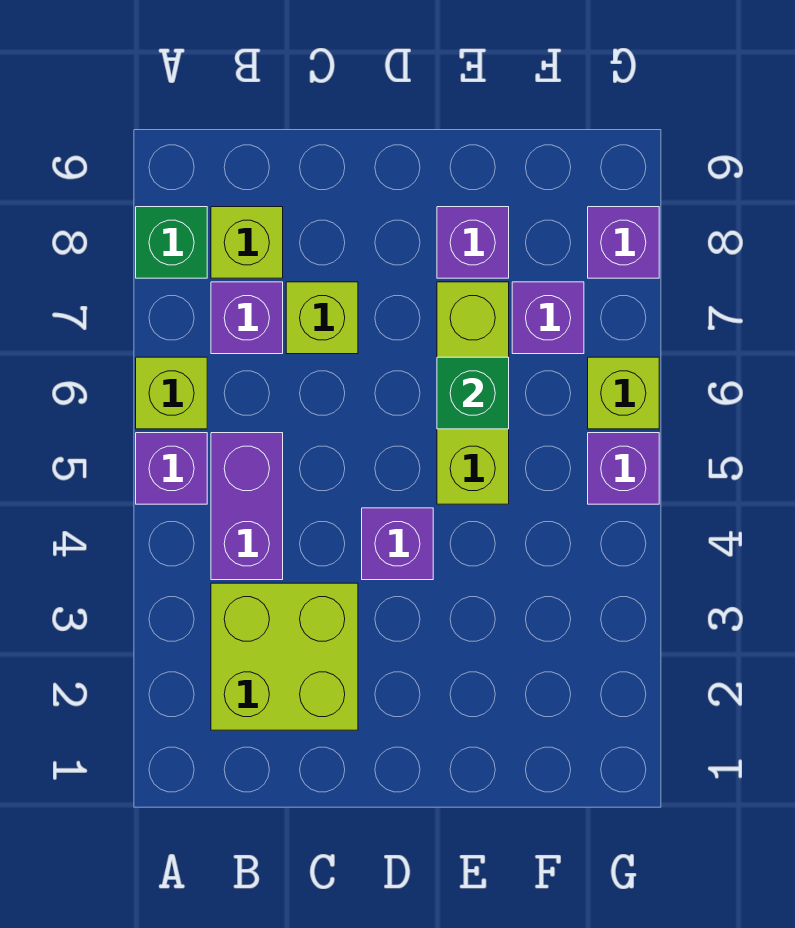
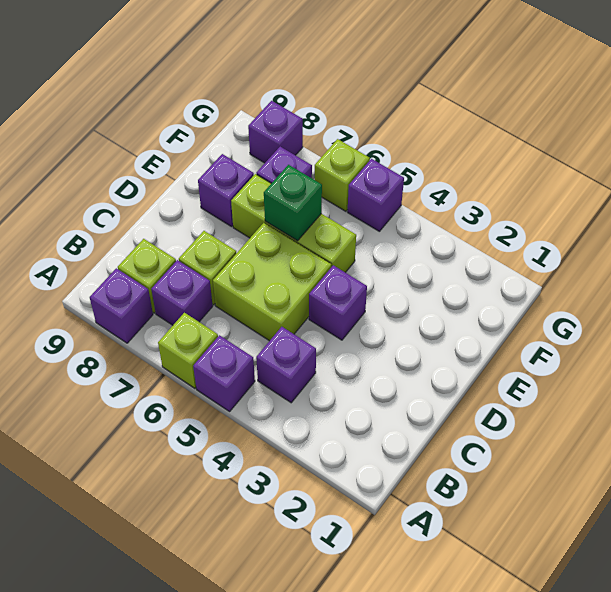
green brick A8 level 1 -> purple brick A8 level 1
lime brick B2:C3 level 1 -> lime brick C5:D6 level 1
purple brick B4:B5 level 1 -> purple brick B4 level 1

